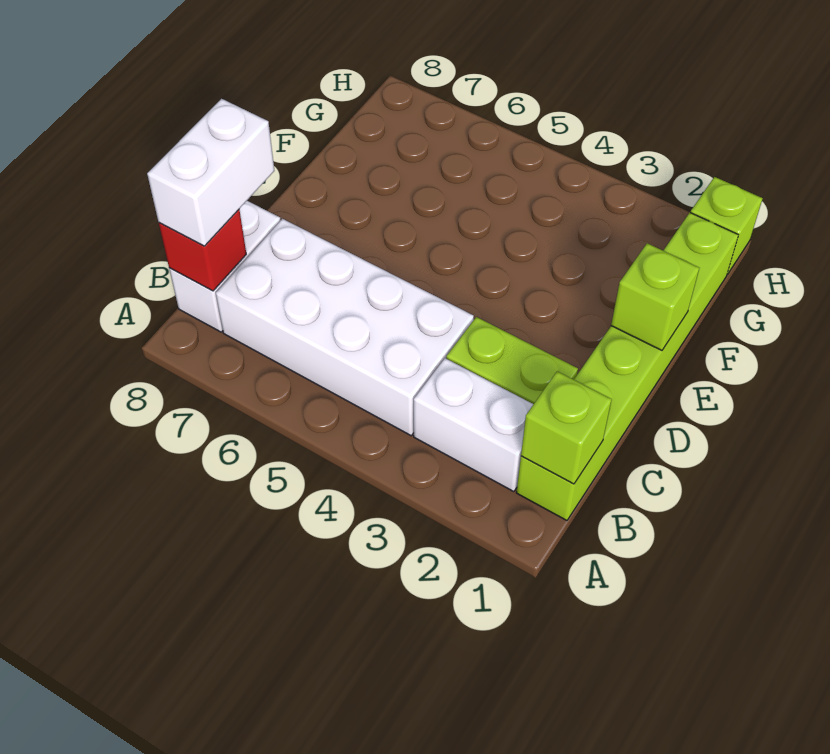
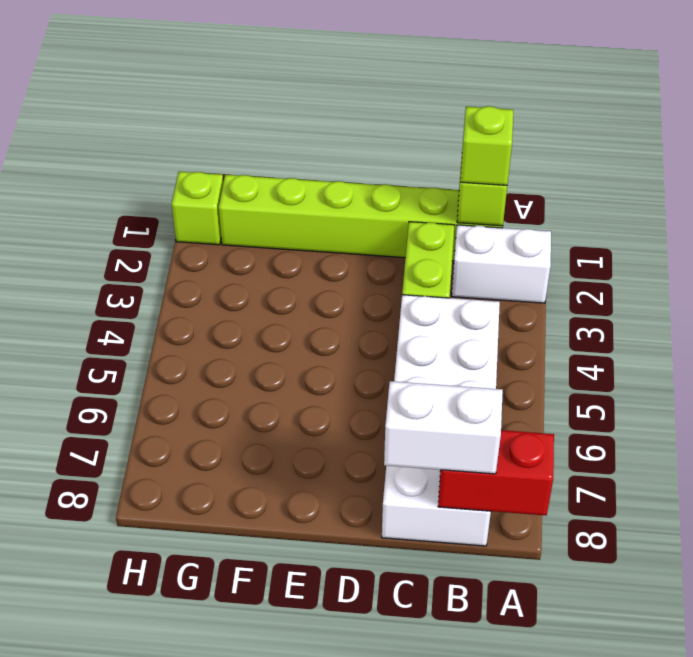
white brick B2:B3 level 1 -> white brick A2:B2 level 1
red brick B8 level 2 -> red brick A8:B8 level 2
lime brick E1 level 2 -> lime brick B1 level 3

